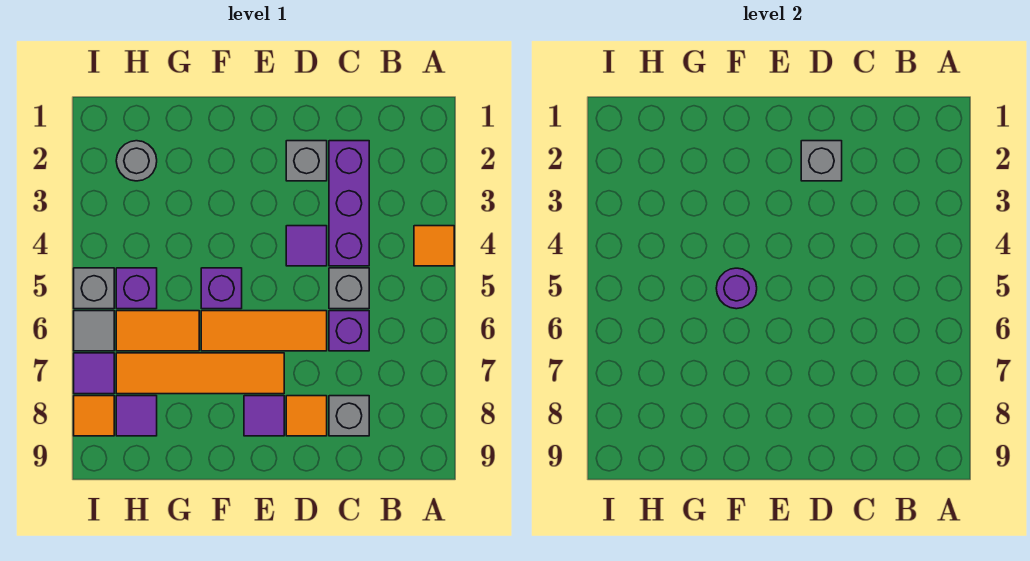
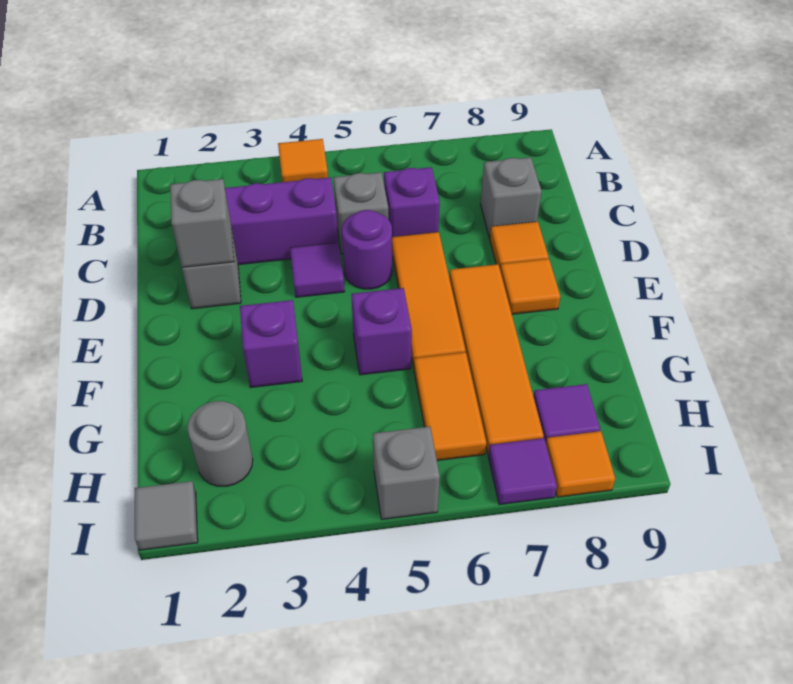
purple tile E8 level 1 -> orange tile E8 level 1
purple round brick F5 level 2 -> purple round brick D5 level 1
purple brick H5 level 1 -> purple brick F3 level 1
grey tile I6 level 1 -> grey tile I1 level 1

